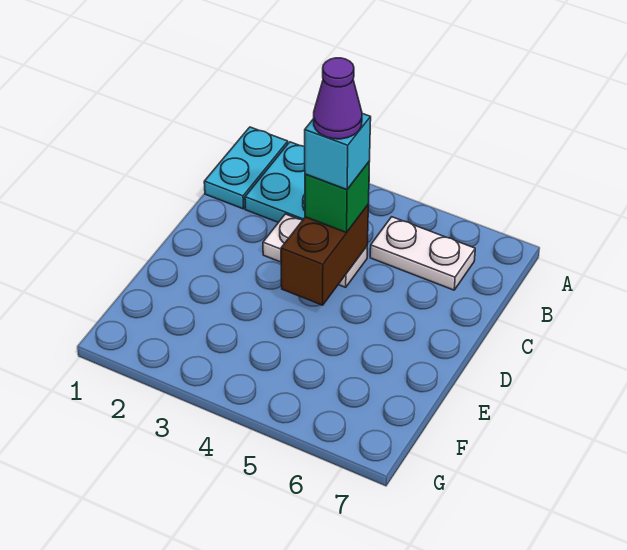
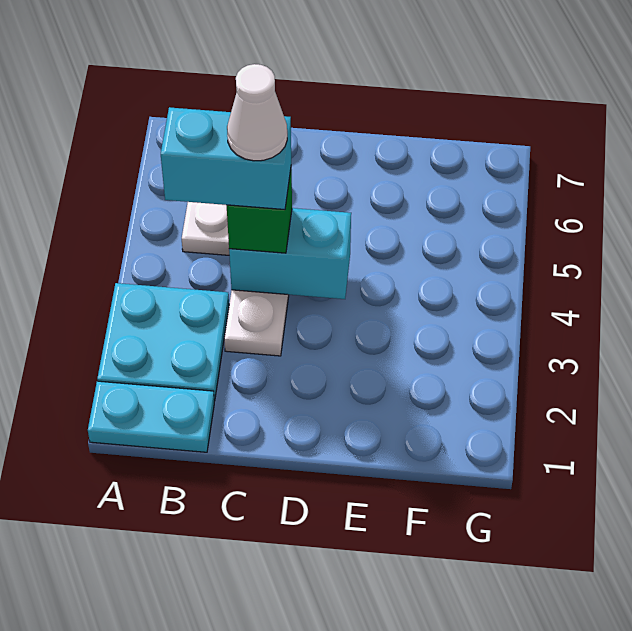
brown brick C4:D4 level 2 -> cyan brick C4:D4 level 2
cyan brick C4 level 4 -> cyan brick B4:C4 level 4
purple cone C4 level 5 -> white cone C4 level 5

